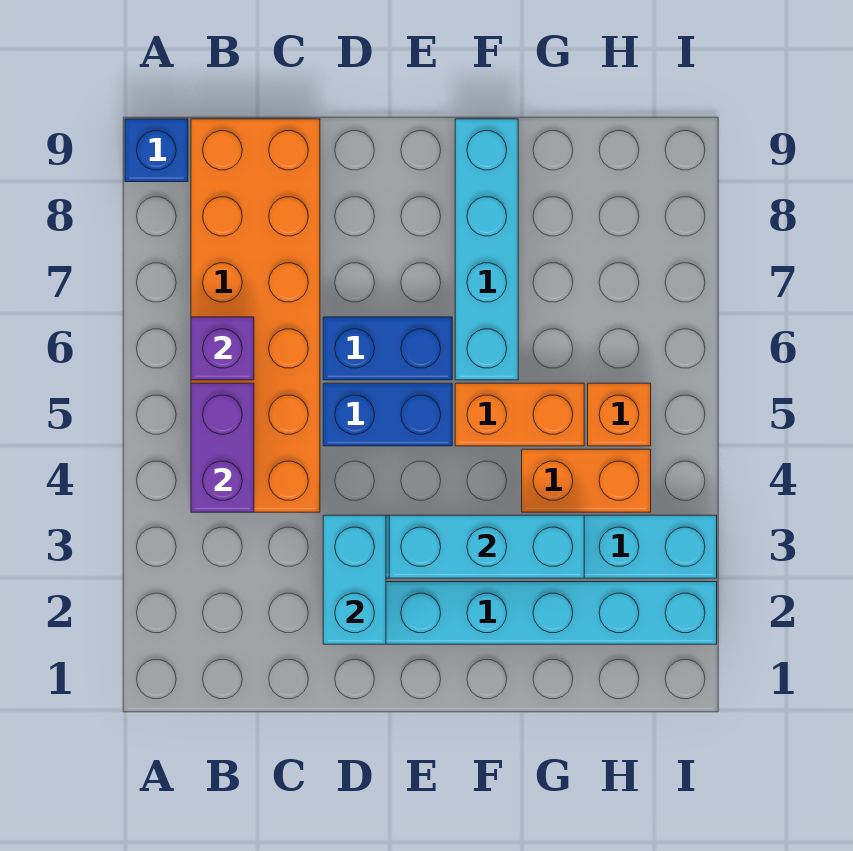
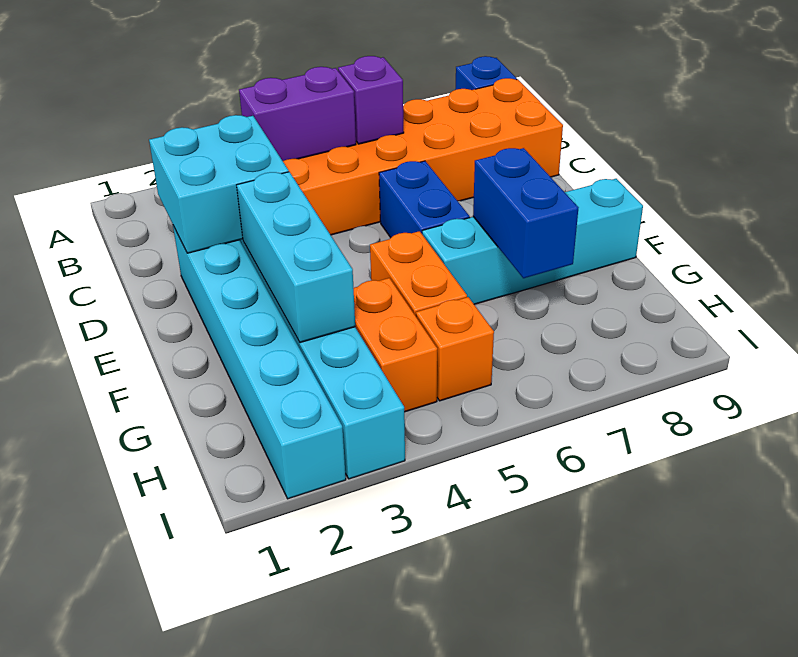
cyan brick D2:D3 level 2 -> cyan brick C2:D3 level 2
blue brick D5:E5 level 1 -> blue brick F7:G7 level 2

